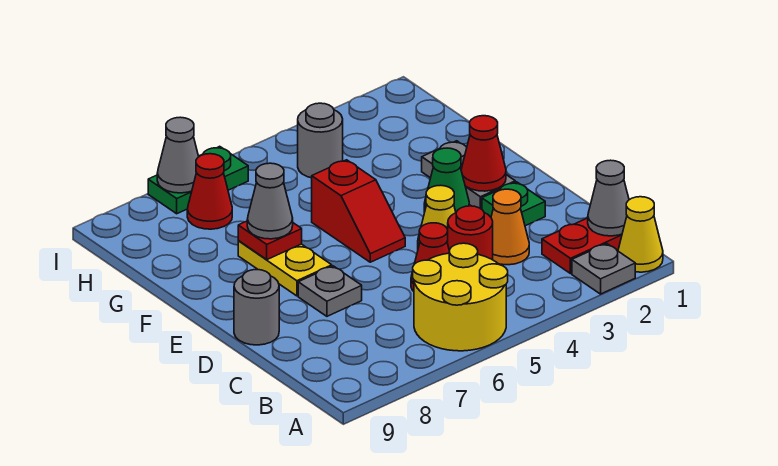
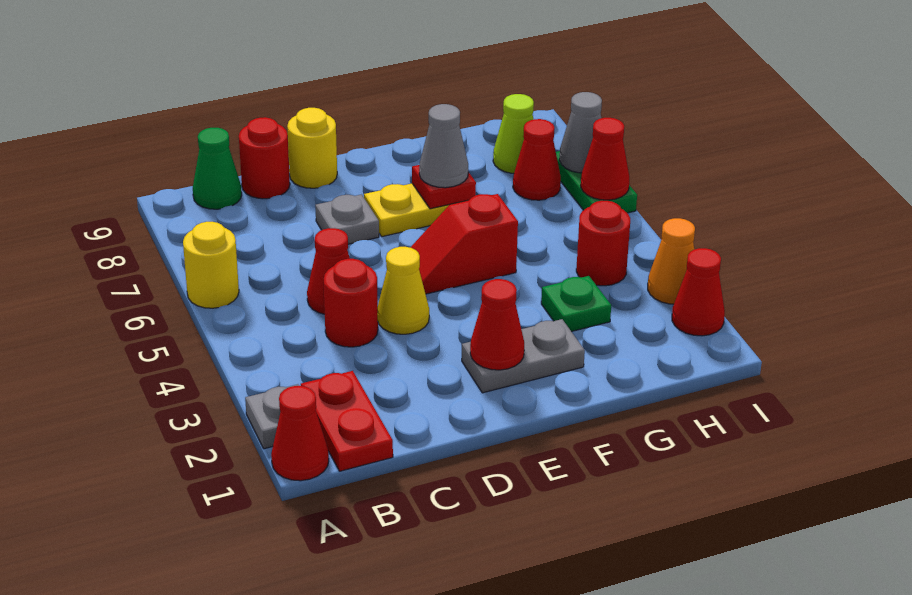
yellow cone A1 level 1 -> red cone A1 level 1
yellow round brick A5:B6 level 1 -> yellow round brick A6 level 1
grey cone B1 level 2 -> none
orange cone C3 level 1 -> orange cone I3 level 1
none -> red round brick C9 level 1
green plate D2 level 1 -> green plate G3 level 1
grey round brick D9 level 1 -> yellow round brick D9 level 1
green cone E3 level 1 -> green cone B9 level 1
grey round brick H4 level 1 -> red round brick H4 level 1
none -> lime cone H8 level 1
none -> red cone I2 level 1
none -> red cone I6 level 2

